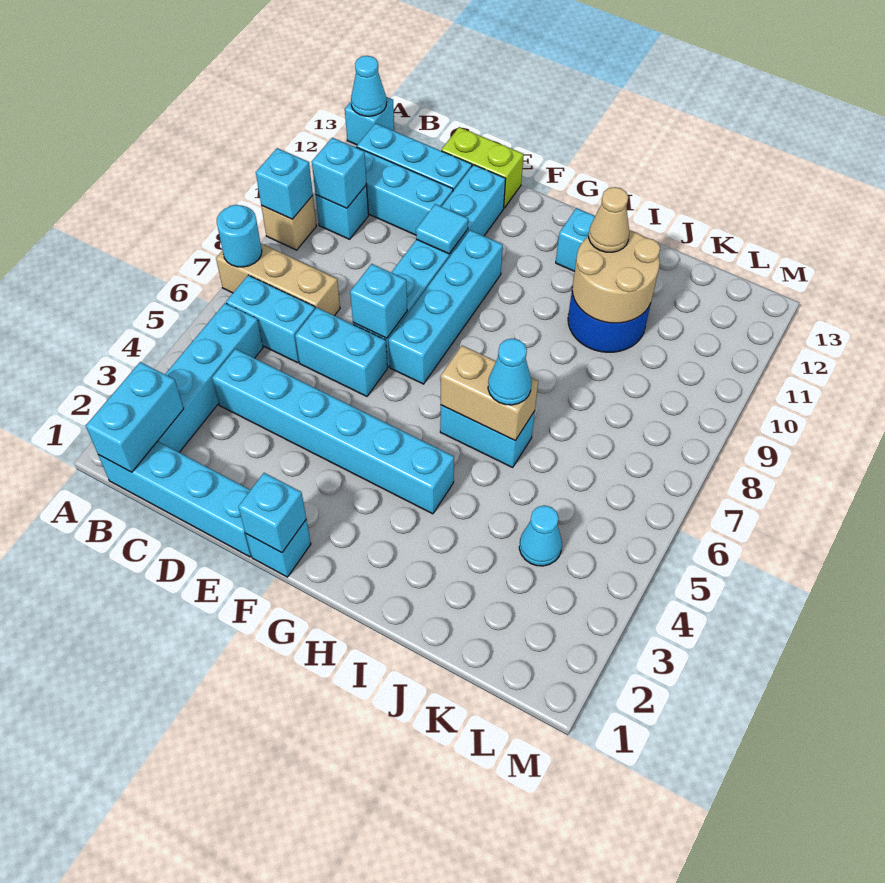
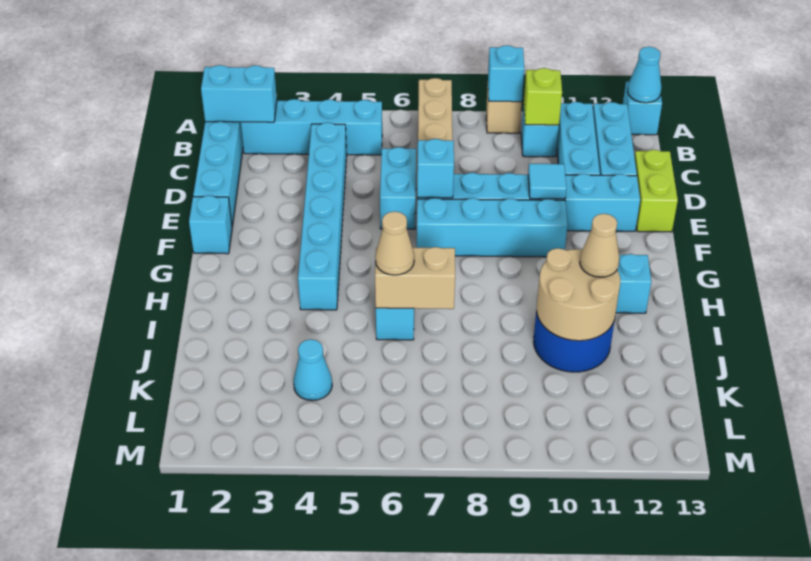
cyan round brick A7 level 2 -> none
cyan brick B6:C6 level 1 -> none
cyan brick B10 level 2 -> lime brick B10 level 2
cyan brick F1 level 2 -> none
tan brick H6:I6 level 2 -> tan brick I6:I7 level 2
cyan cone I6 level 3 -> tan cone I6 level 3

